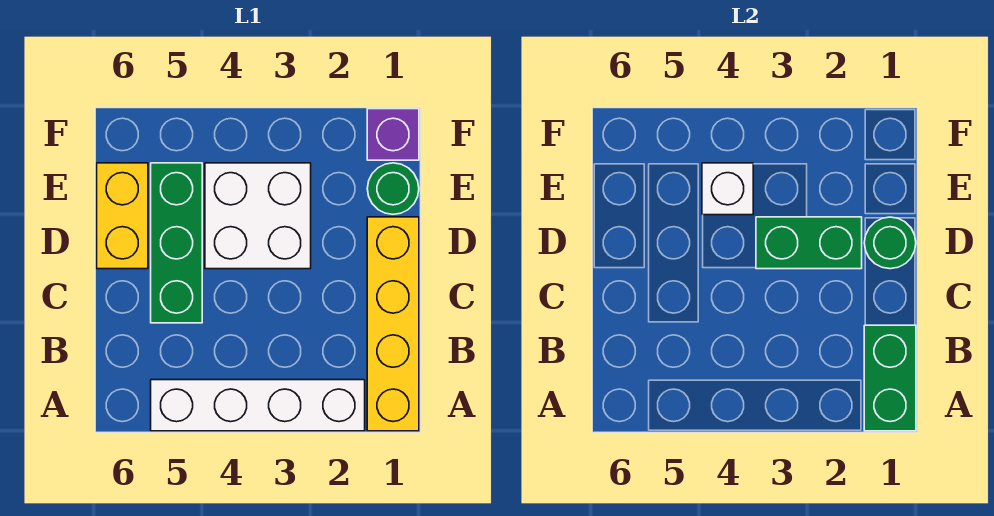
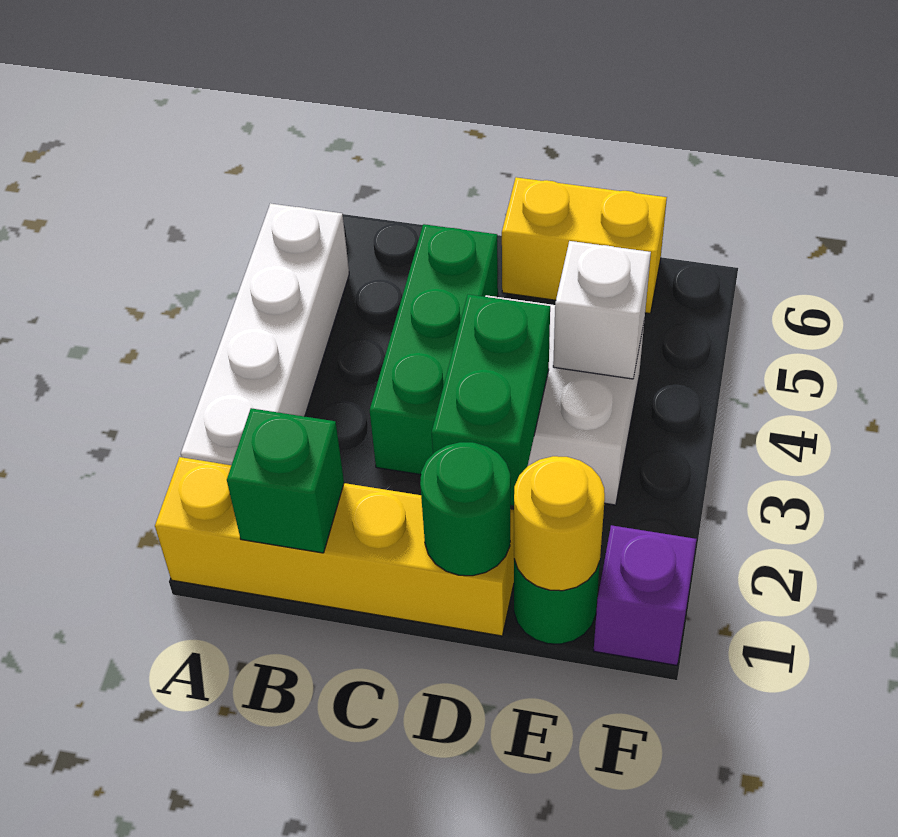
green brick A1:B1 level 2 -> green brick B1 level 2
green brick C5:E5 level 1 -> green brick C3:C5 level 1
none -> yellow round brick E1 level 2

